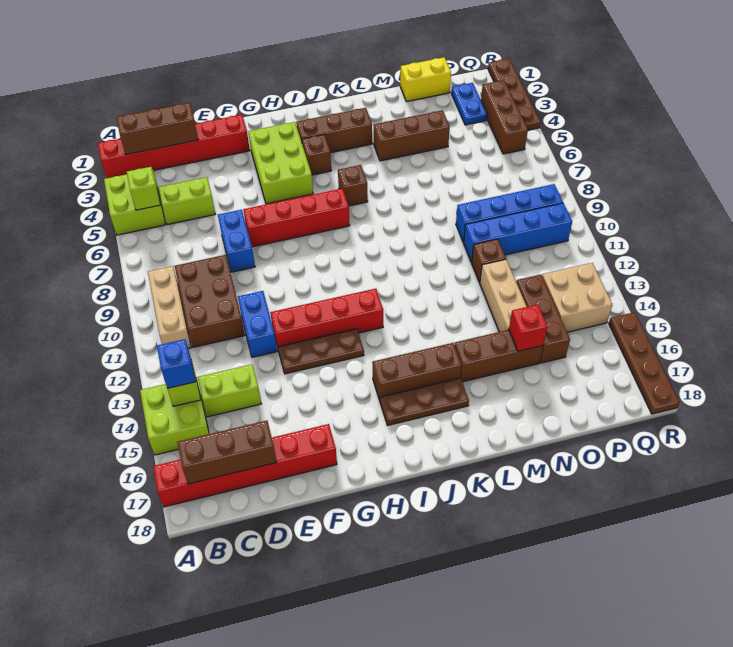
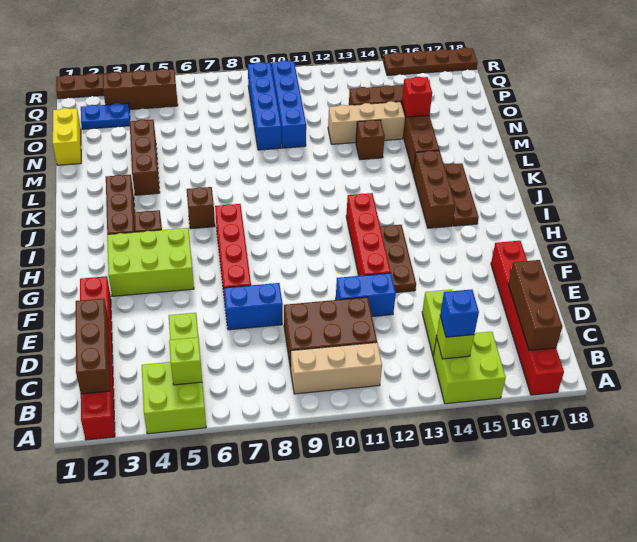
brown brick N11 level 1 -> brown brick M13 level 1
tan brick P13:Q14 level 1 -> none

